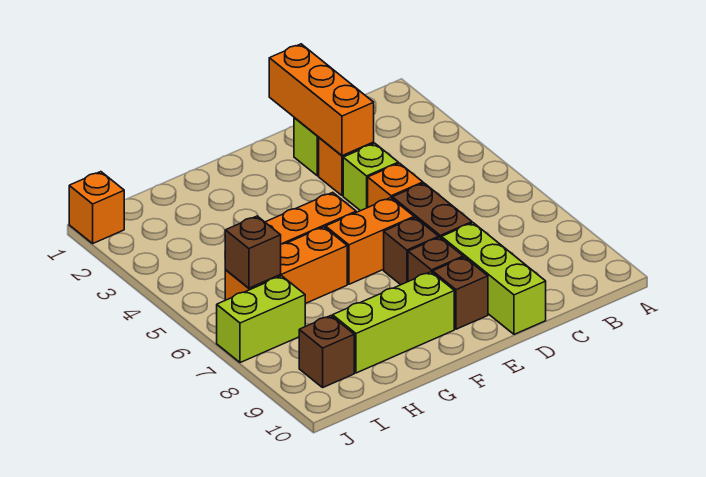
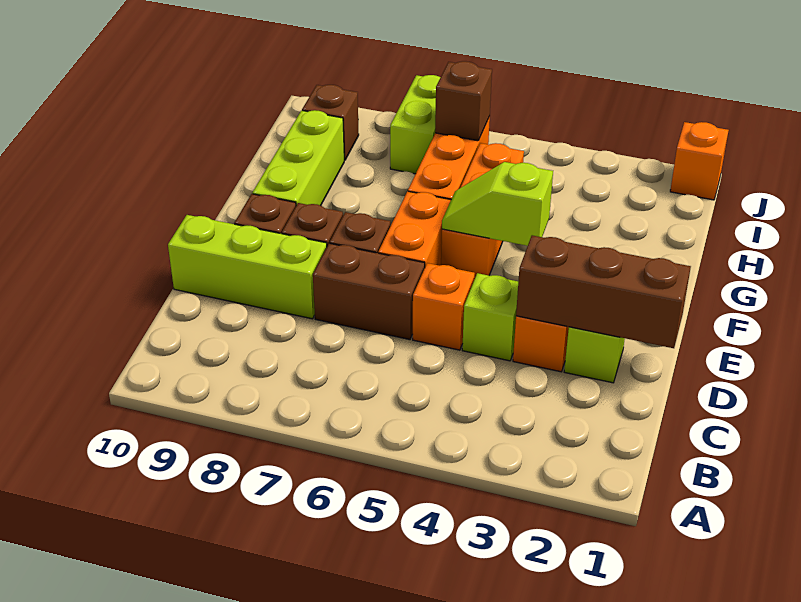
orange brick D1:D3 level 2 -> brown brick D1:D3 level 2
none -> lime slope F4:F5 level 2 top 4

